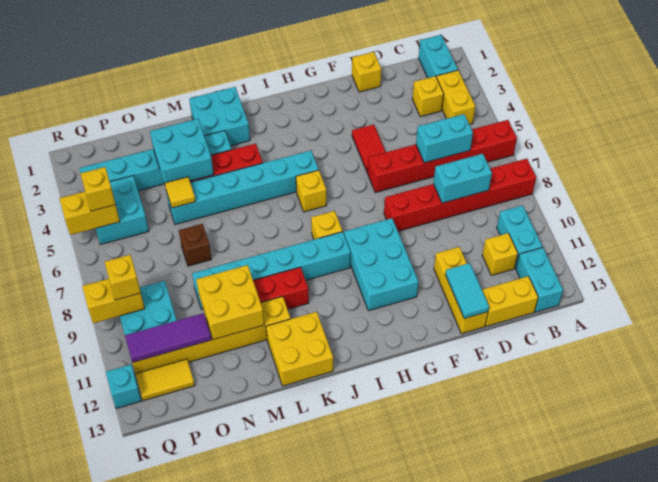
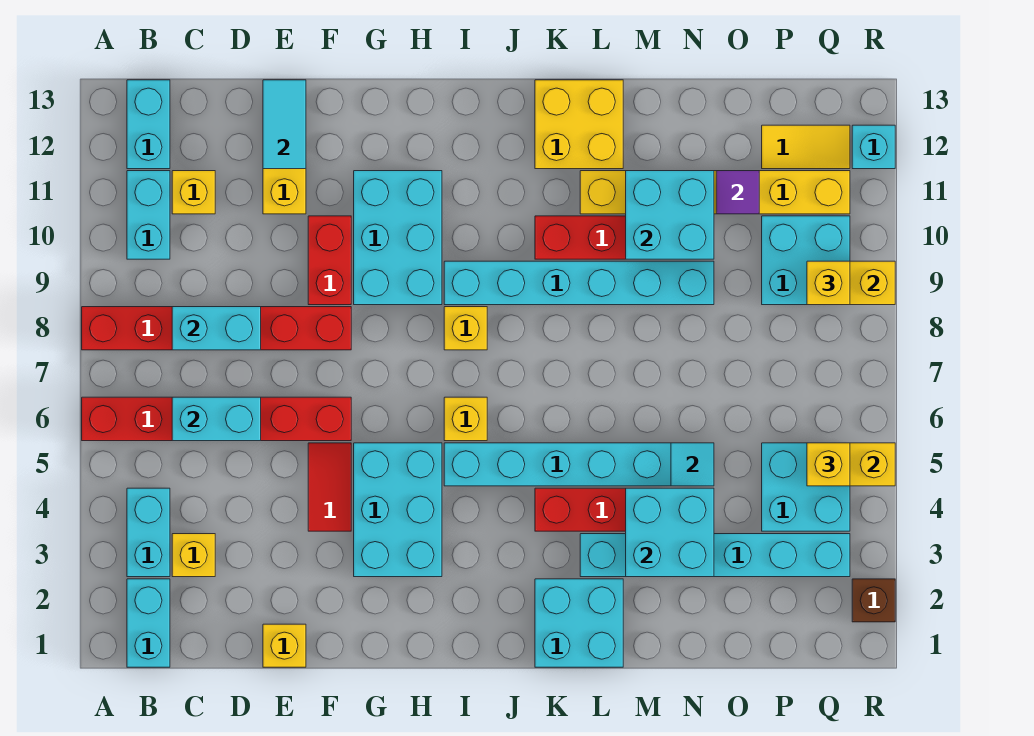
yellow brick B3:B4 level 1 -> cyan brick B3:B4 level 1
yellow brick C13:D13 level 1 -> none
none -> red brick F9:F10 level 1
none -> cyan brick G3:H5 level 1
yellow brick M10:N11 level 2 -> cyan brick M10:N11 level 2
yellow tile N5 level 2 -> cyan tile N5 level 2
brown brick N7 level 1 -> brown brick R2 level 1
purple tile O11:Q11 level 2 -> purple tile O11 level 2

